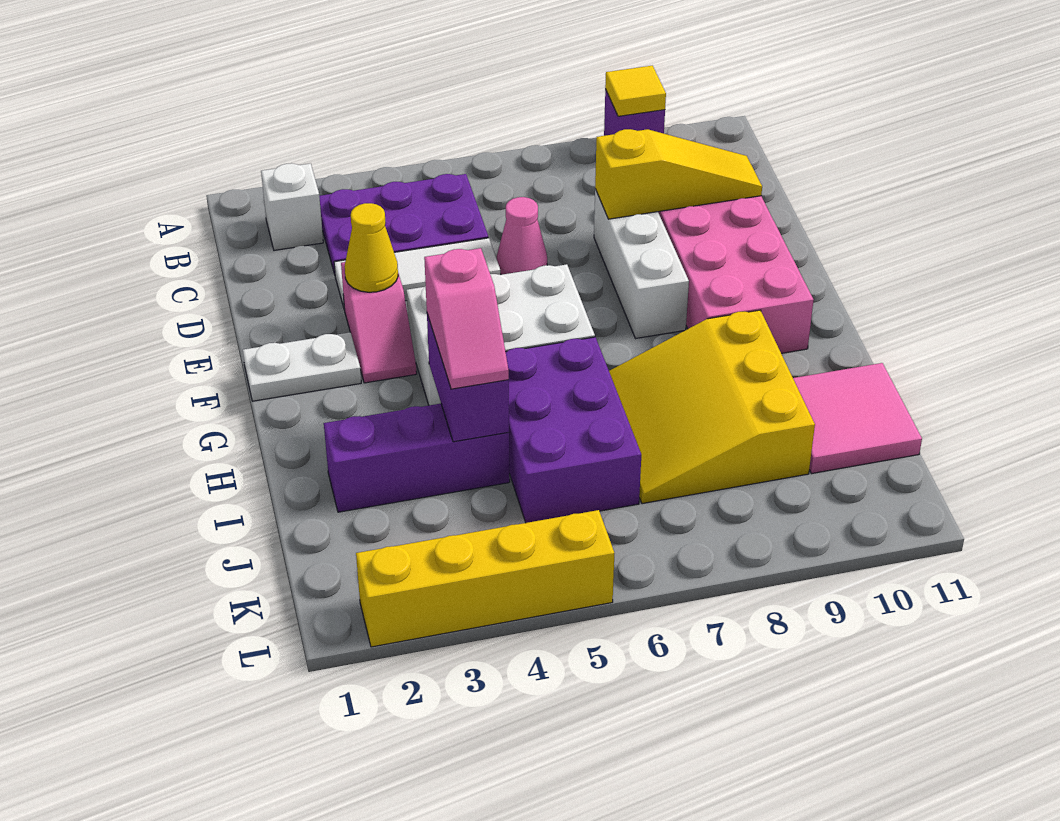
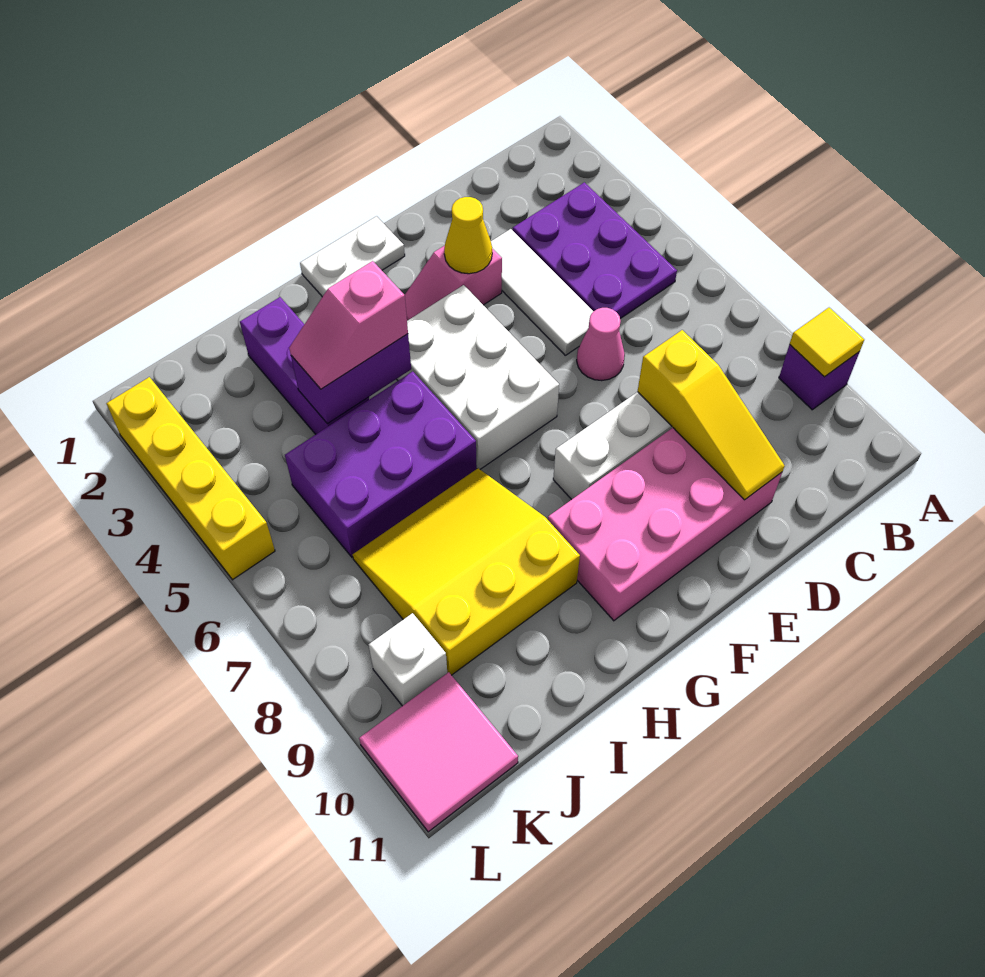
white brick B2 level 1 -> white brick K9 level 1
white plate F1:F2 level 1 -> white plate F1:G1 level 1
pink tile I10:J11 level 1 -> pink tile K10:L11 level 1

